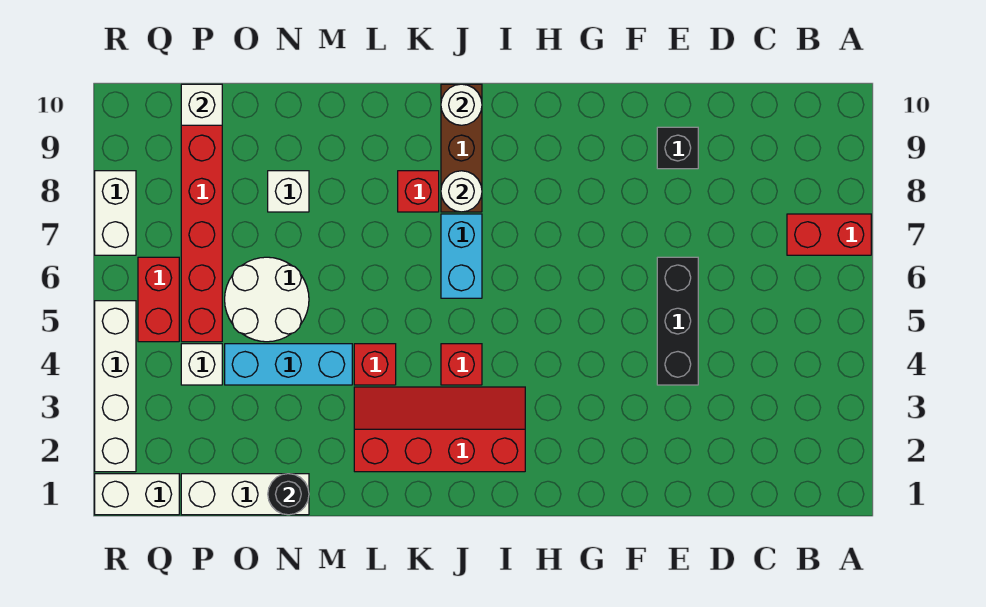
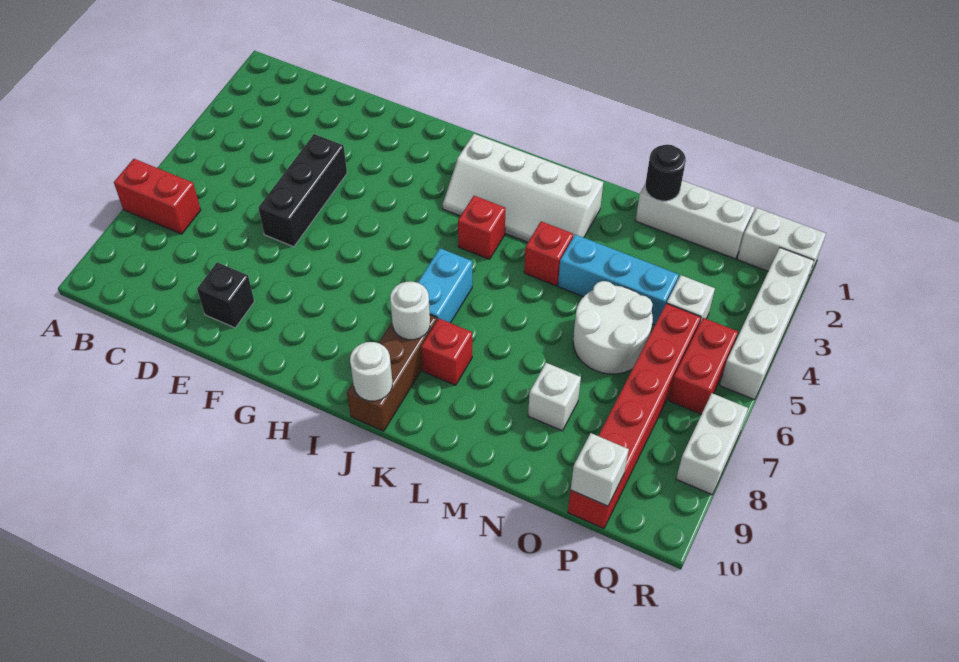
red slope I2:L3 level 1 top 2 -> white slope I2:L3 level 1 top 2

